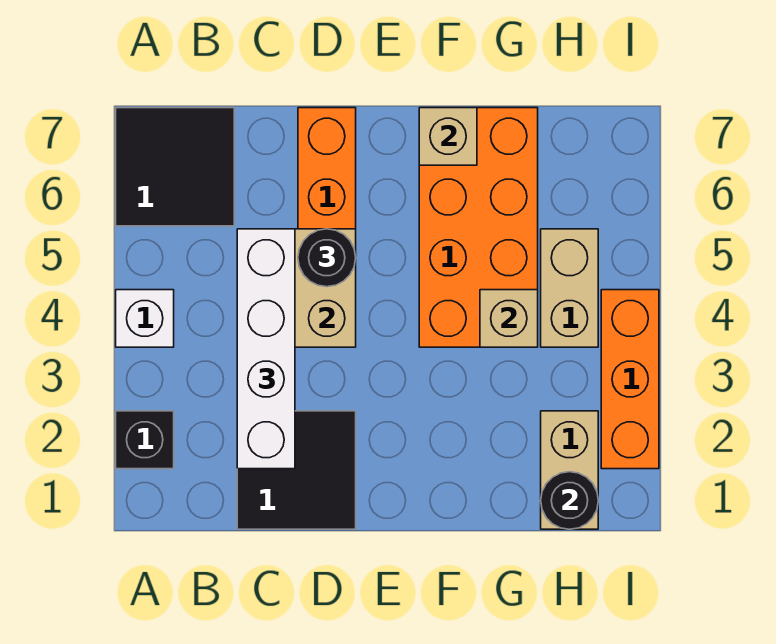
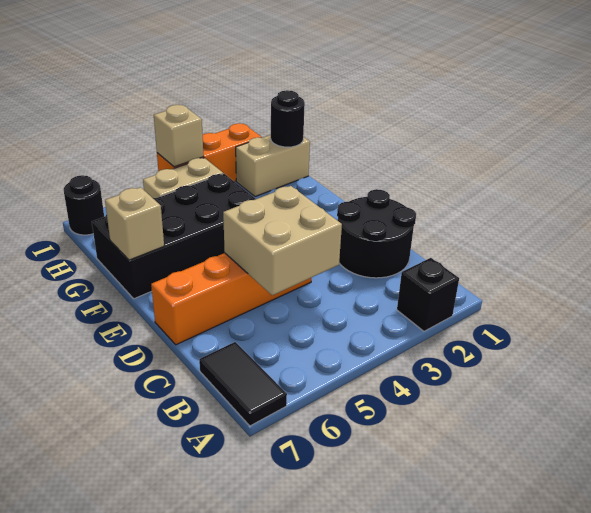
white brick A4 level 1 -> none
black tile A6:B7 level 1 -> black tile A7:B7 level 1
black tile C1:D2 level 1 -> black round brick C1:D2 level 1
white brick C2:C5 level 3 -> none
black round brick D5 level 3 -> black round brick I7 level 1
orange brick F4:G7 level 1 -> black brick F4:G7 level 1
tan brick G4 level 2 -> tan brick I4 level 2

